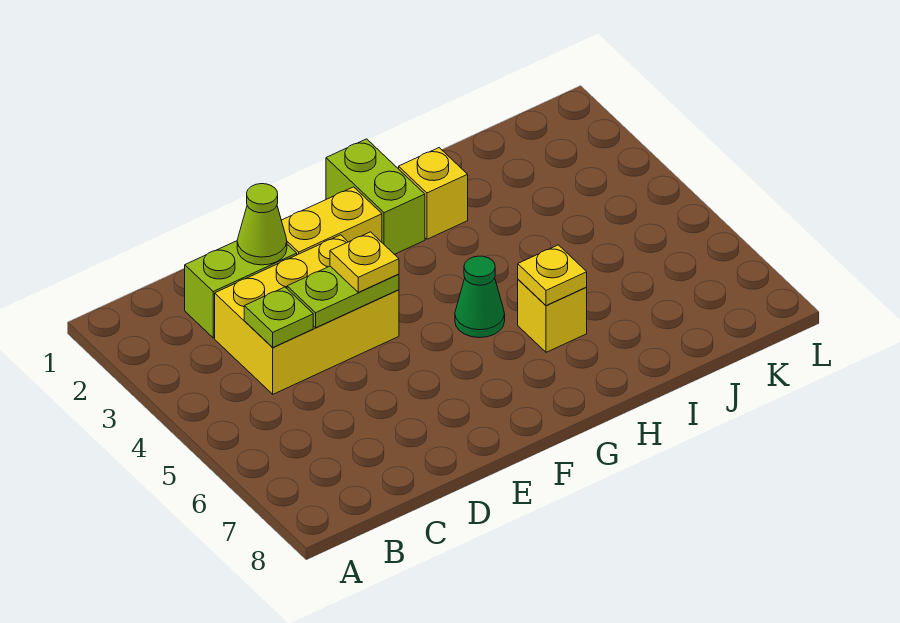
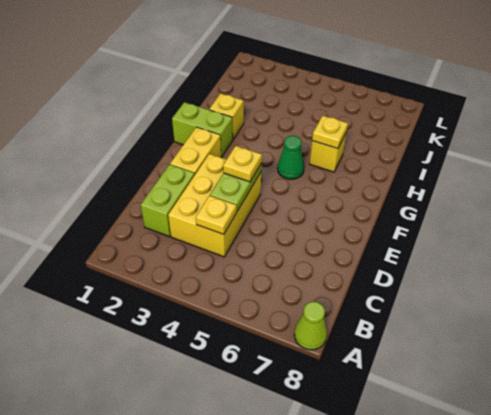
lime plate C4 level 2 -> yellow plate C4 level 2
lime cone D2 level 2 -> lime cone A8 level 1

